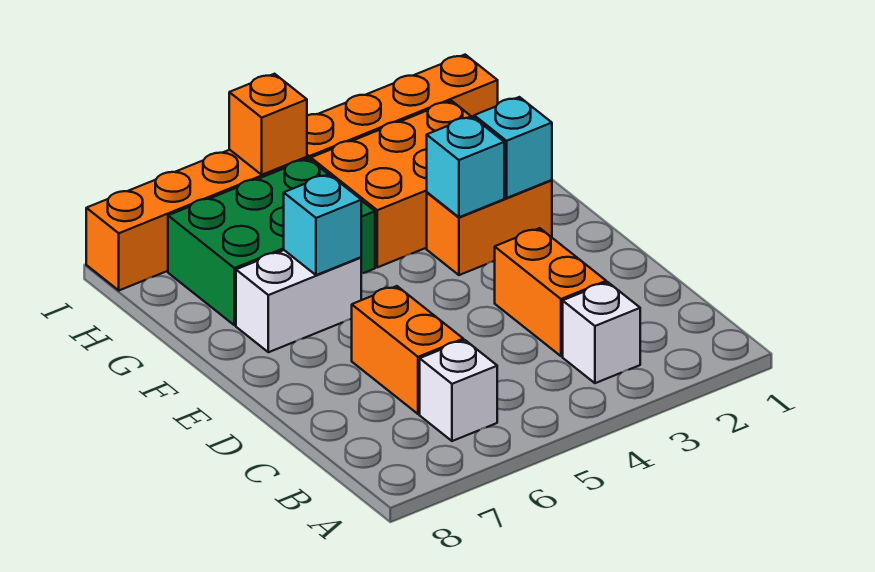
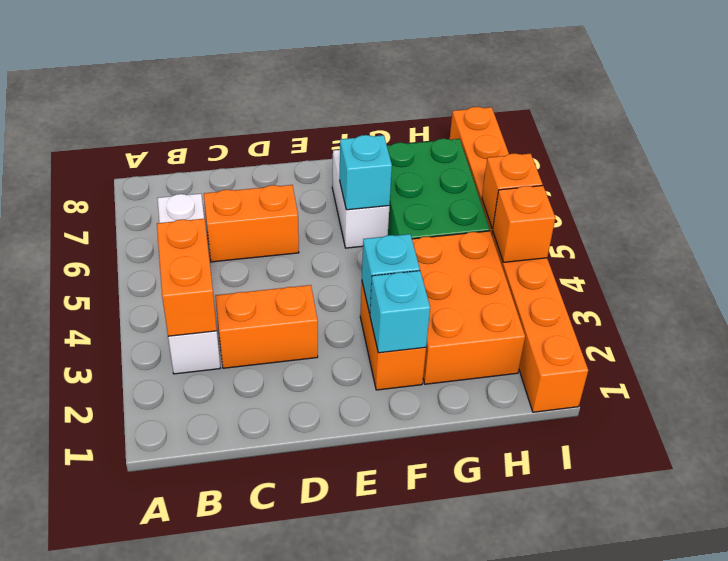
none -> orange brick B3:B4 level 2
none -> orange brick I4 level 2

